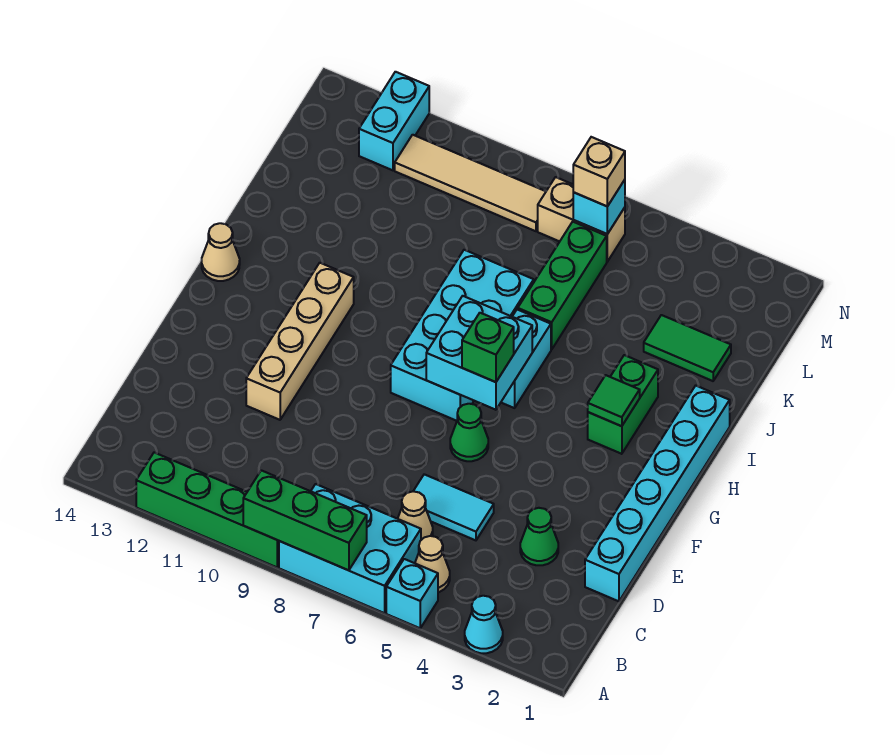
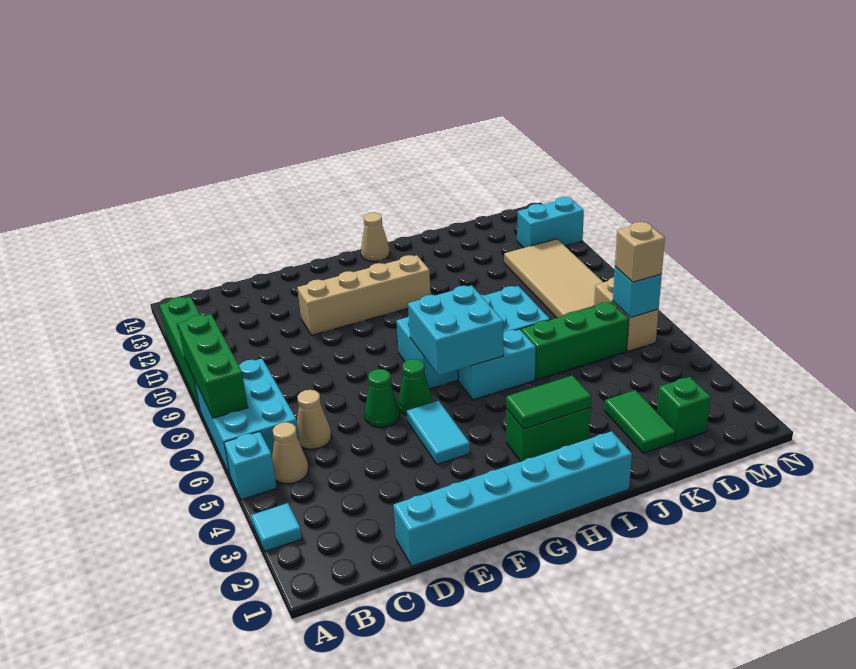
cyan cone A3 level 1 -> cyan tile A3 level 1
green cone D3 level 1 -> green cone E6 level 1
cyan tile D5:D6 level 1 -> cyan tile F4:F5 level 1
green brick G6 level 3 -> green brick L2 level 1
green tile H3 level 2 -> green tile H3:I3 level 2
tan tile M8:M11 level 1 -> tan tile L8:M11 level 1

